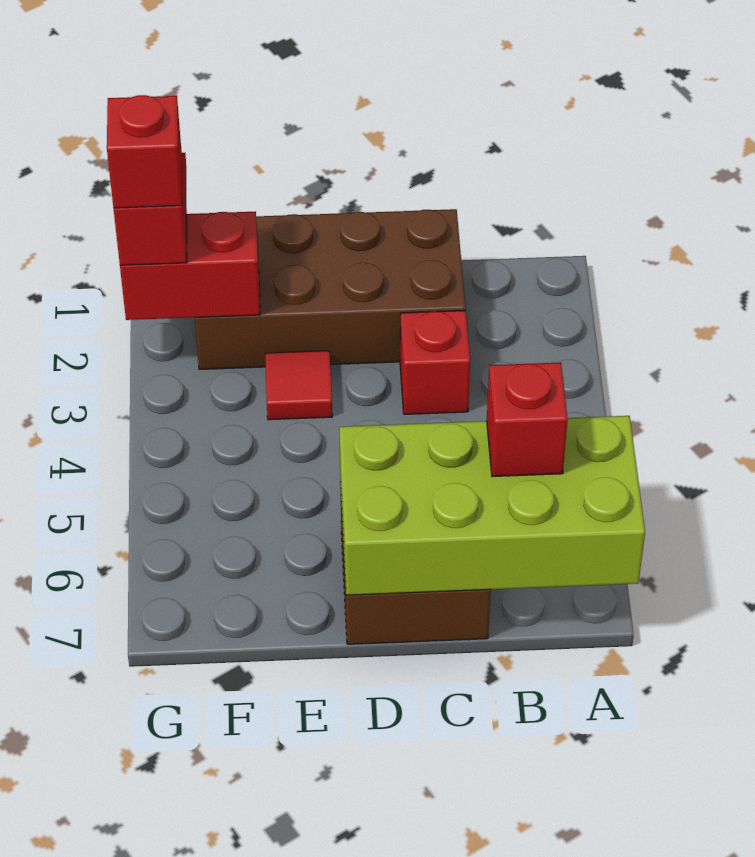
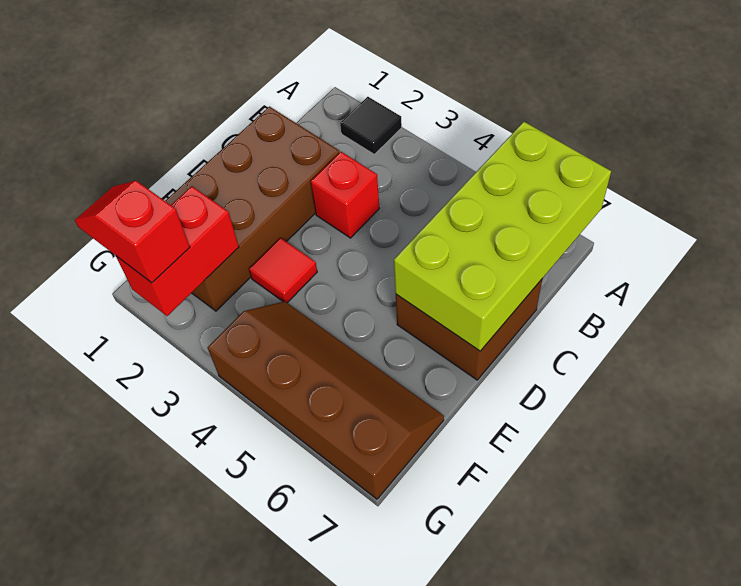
none -> black tile A2 level 1
red brick B6 level 3 -> none
none -> brown slope F4:G7 level 1 top G
red brick G2 level 4 -> none

